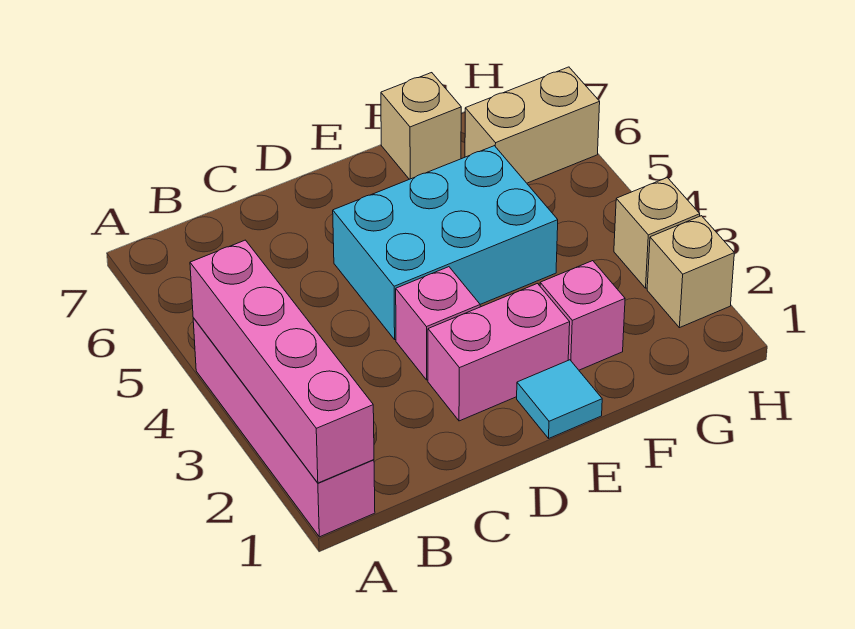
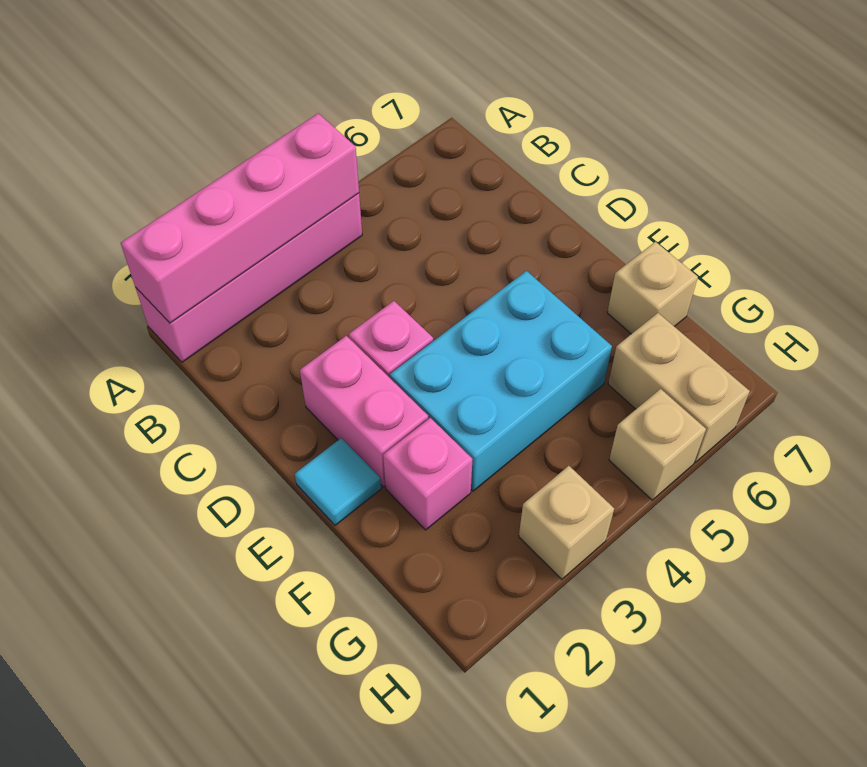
cyan brick D4:F5 level 1 -> cyan brick E3:F5 level 1
tan brick H2 level 1 -> tan brick H5 level 1

